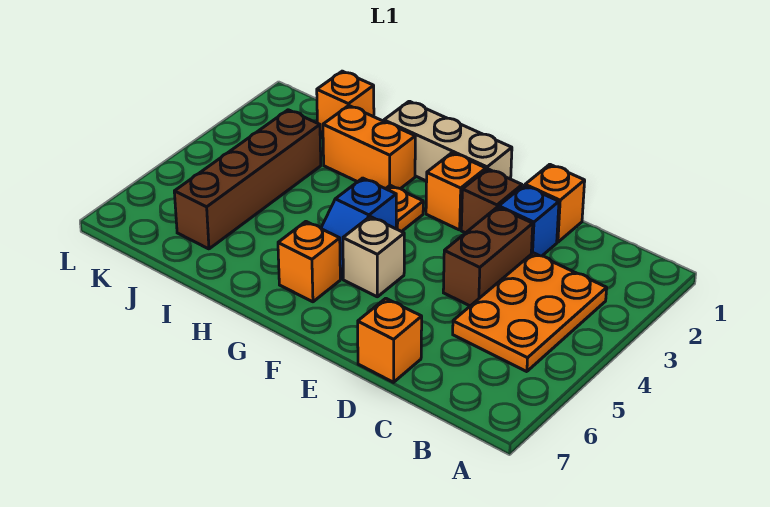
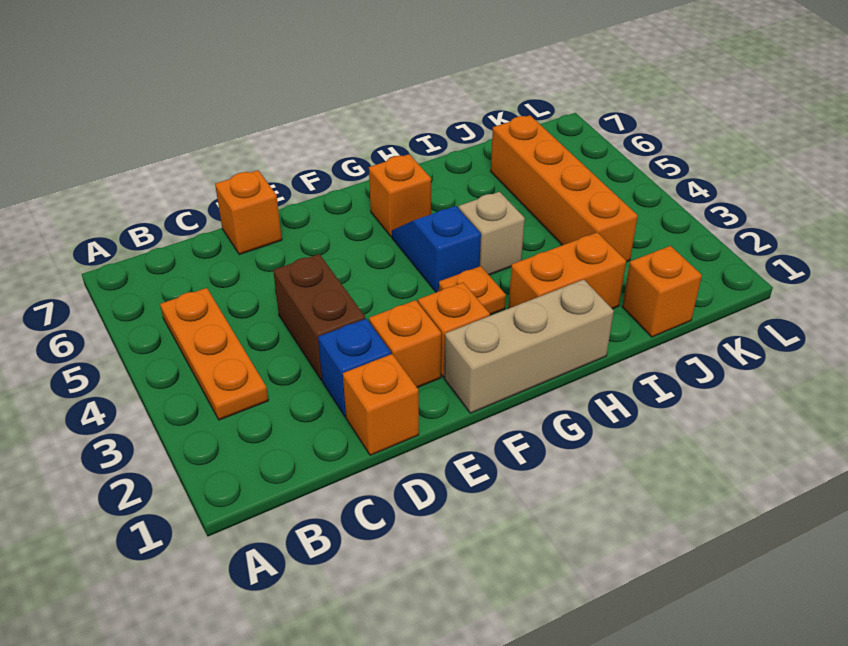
orange plate B3:C5 level 1 -> orange plate B3:B5 level 1
brown brick E2 level 1 -> orange brick E2 level 1
tan brick F5 level 1 -> tan brick H4 level 1
brown brick J3:J6 level 1 -> orange brick J3:J6 level 1

